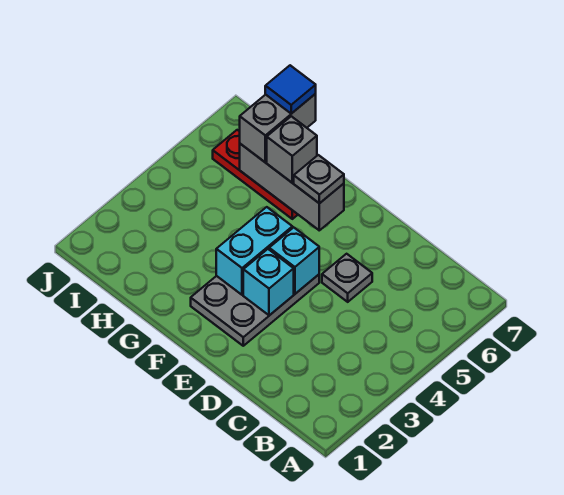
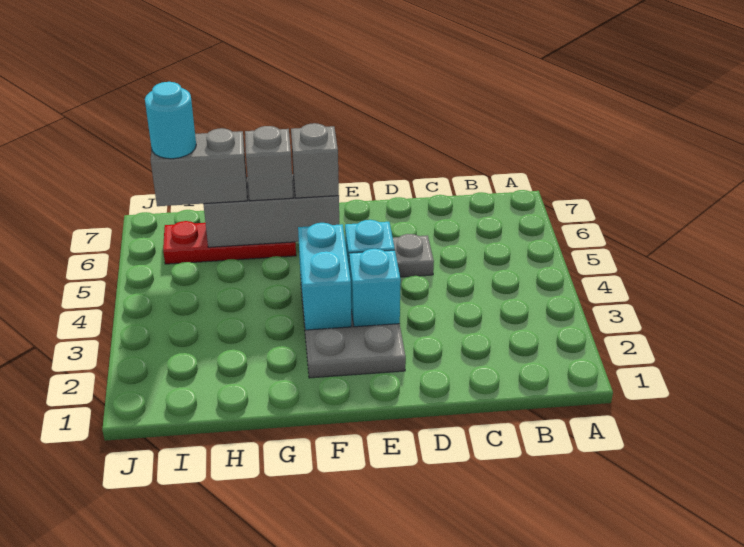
grey plate F6 level 3 -> grey brick F6 level 3
grey brick H6:H7 level 3 -> grey brick H6:I6 level 3
blue tile H7 level 4 -> none
none -> cyan round brick I6 level 4

